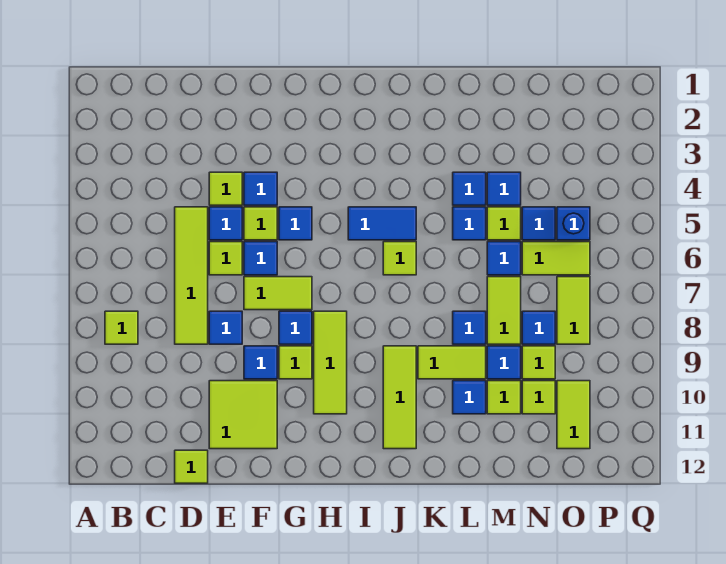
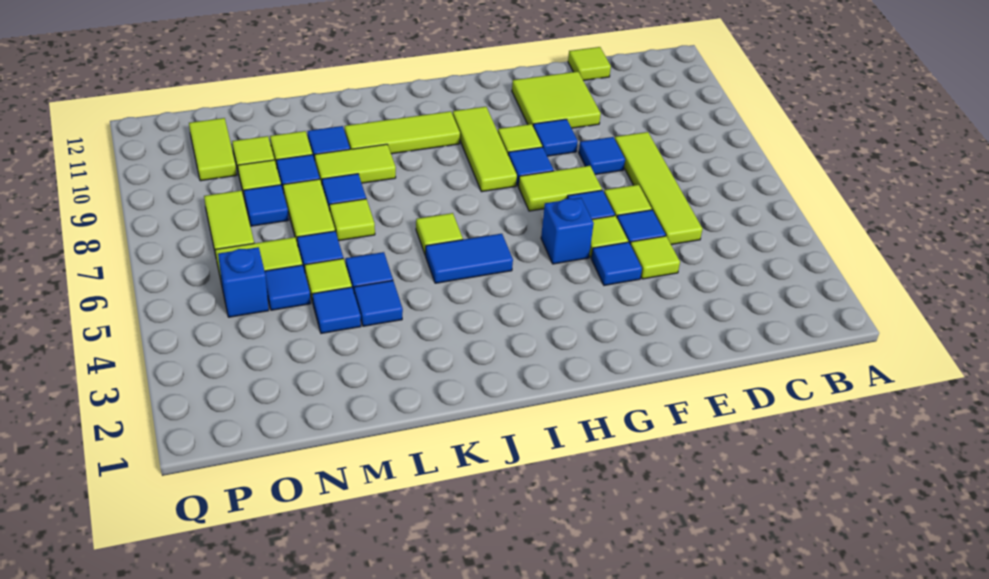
lime tile B8 level 1 -> lime tile L7 level 1
blue tile G5 level 1 -> blue brick G5 level 1
lime tile J9:J11 level 1 -> lime tile I10:K10 level 1

